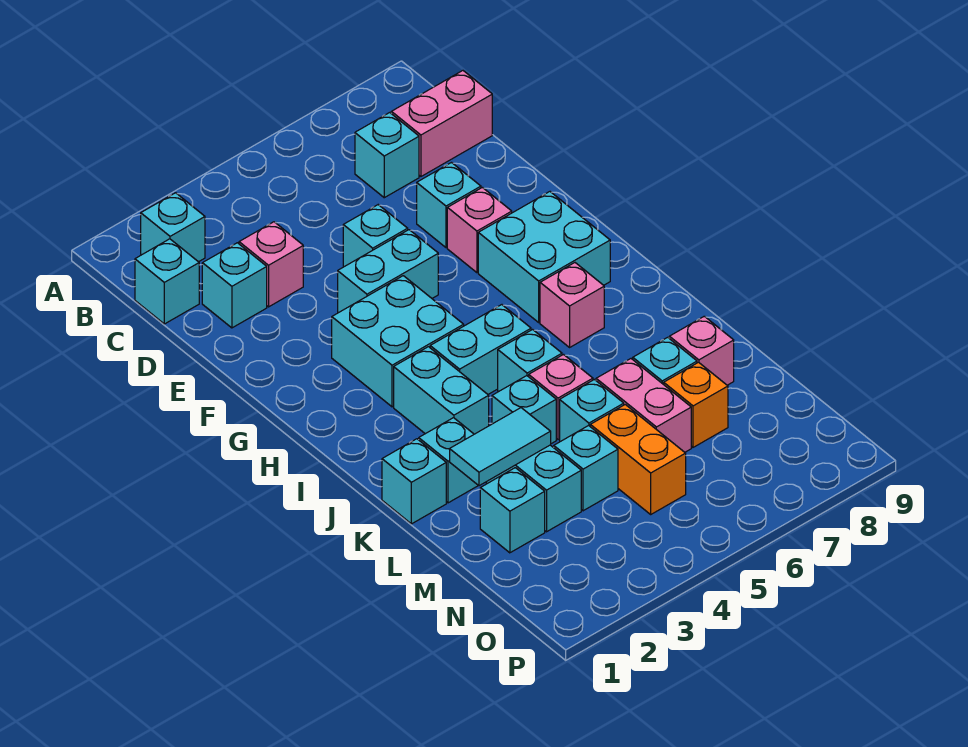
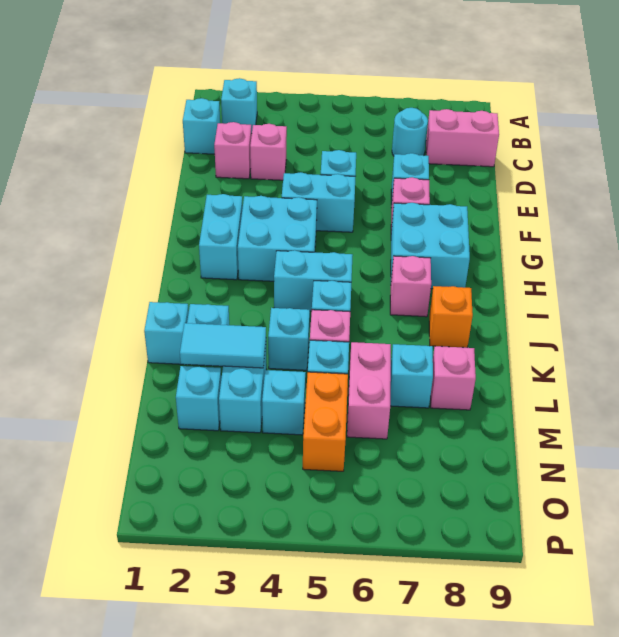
cyan brick C7 level 1 -> cyan round brick C7 level 1
cyan brick D2 level 1 -> pink brick D2 level 1
cyan brick I3:J3 level 1 -> cyan brick G2:H2 level 1
orange brick M7 level 1 -> orange brick J8 level 1

